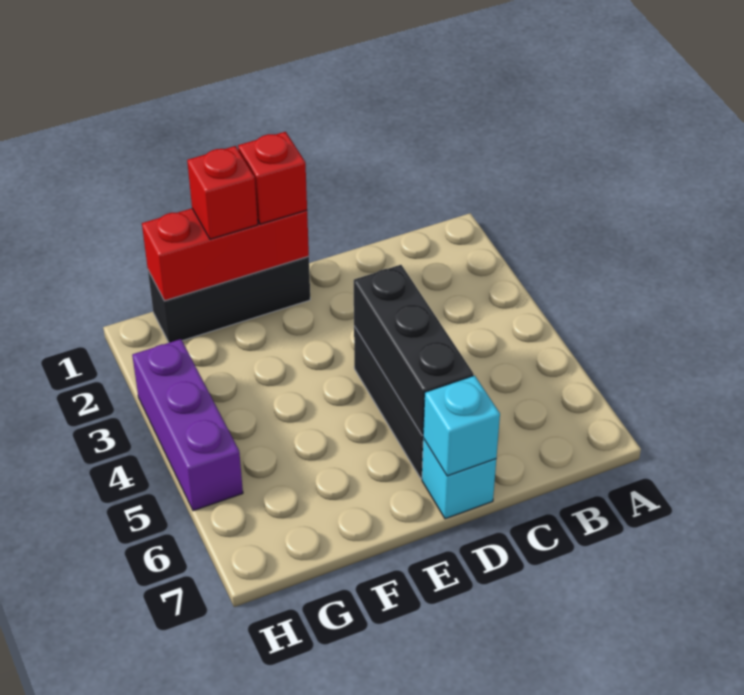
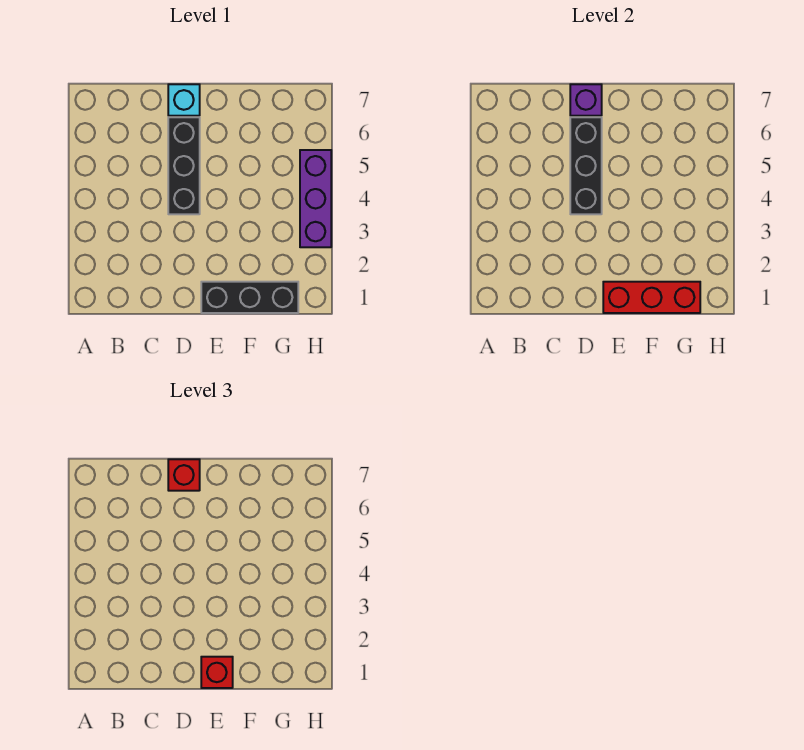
cyan brick D7 level 2 -> purple brick D7 level 2
red brick F1 level 3 -> red brick D7 level 3

